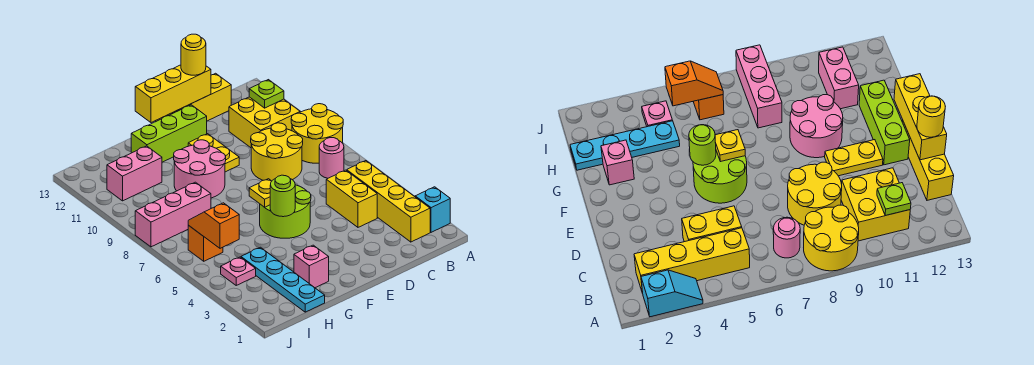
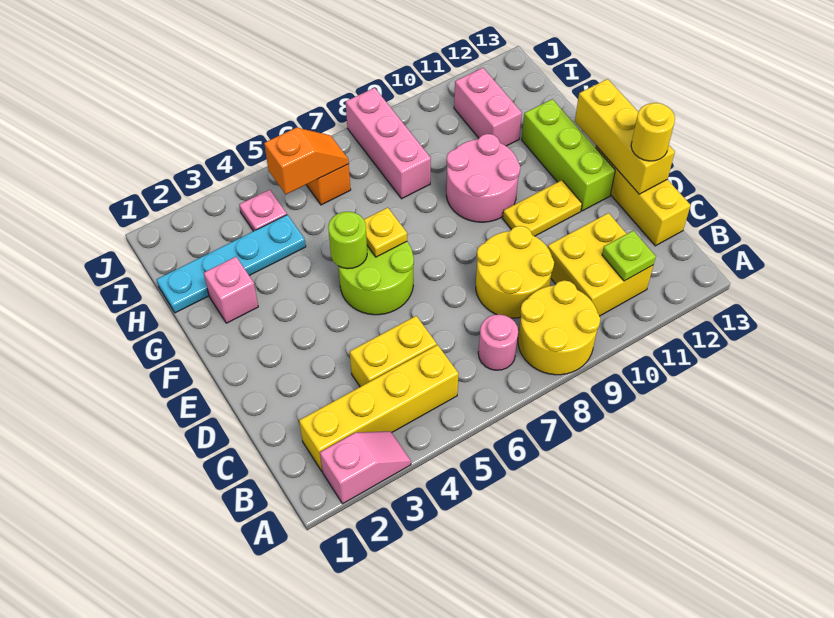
cyan slope A2:A3 level 1 top 2 -> pink slope A2:A3 level 1 top 2

